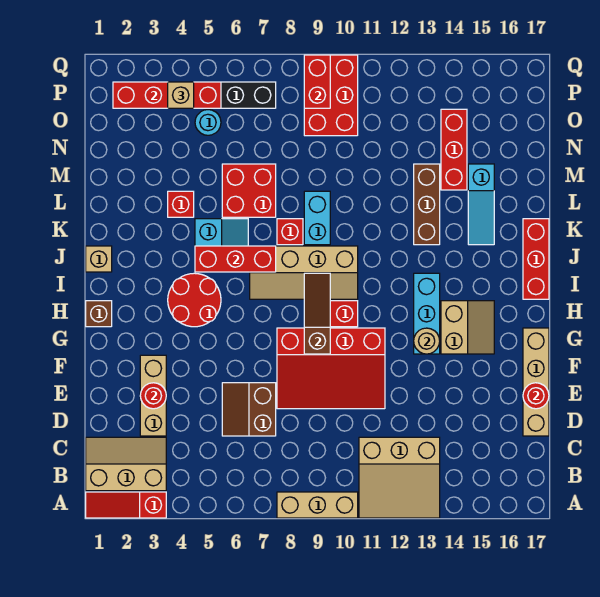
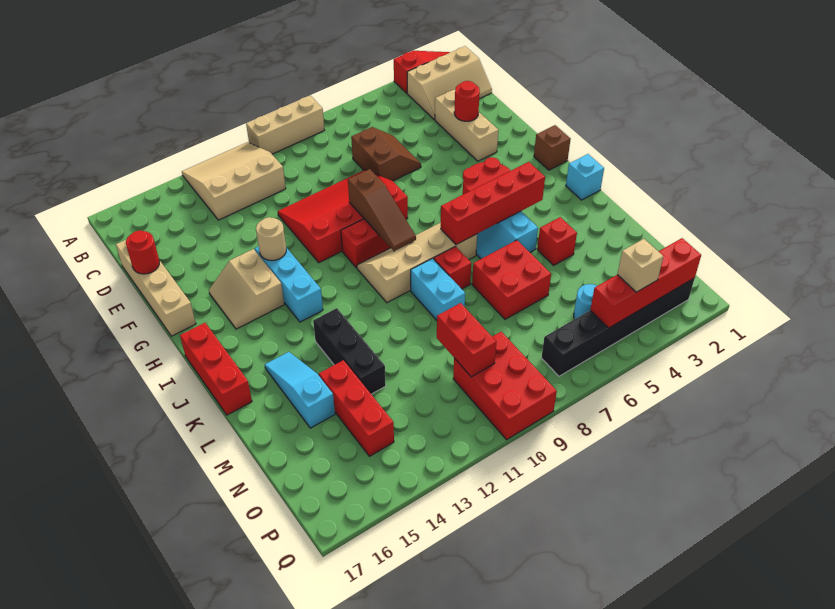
tan brick J1 level 1 -> cyan brick J1 level 1
red brick J5:J7 level 2 -> red brick J4:J7 level 2
brown brick K13:M13 level 1 -> black brick K13:M13 level 1
red brick P9:Q9 level 2 -> red brick N10:O10 level 2

